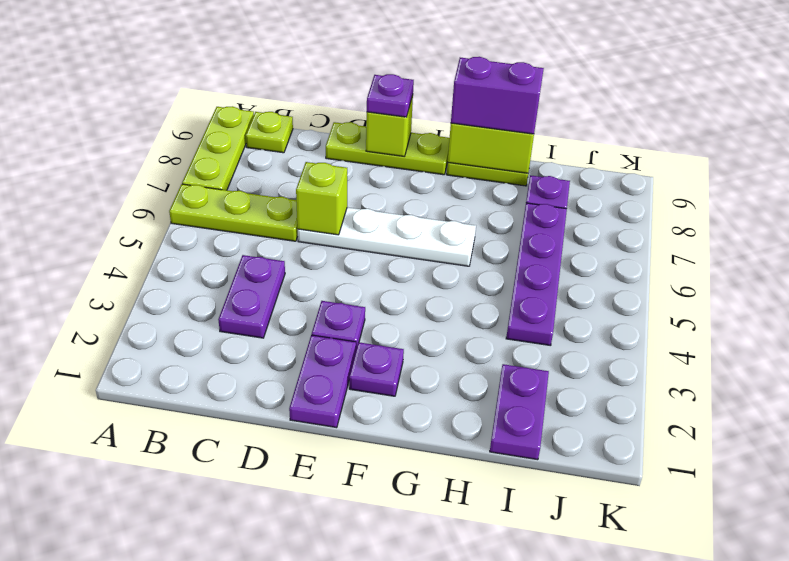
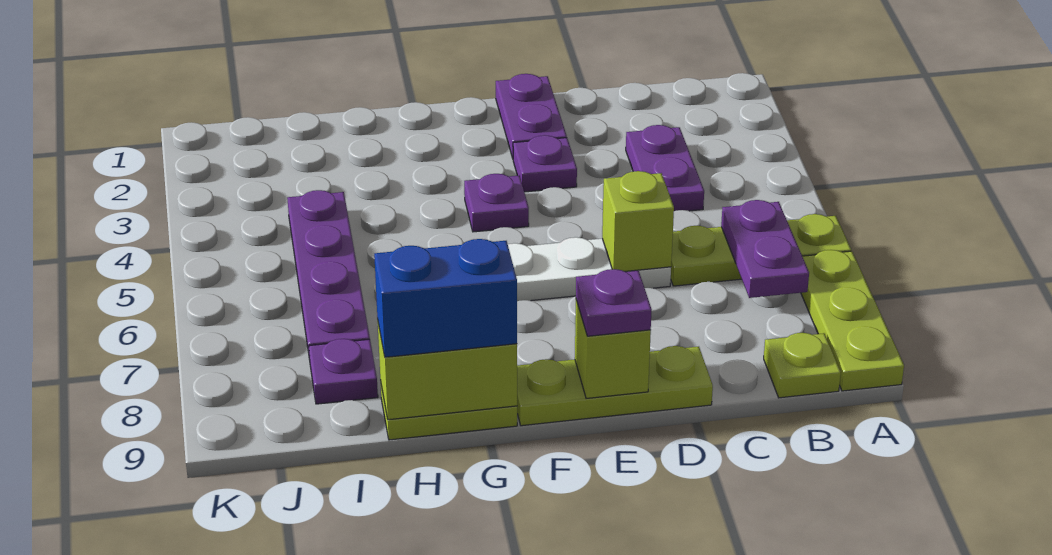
purple plate F2 level 1 -> purple plate F4 level 1
purple brick G9:H9 level 3 -> blue brick G9:H9 level 3
purple plate I1:I2 level 1 -> purple plate B6:B7 level 2

